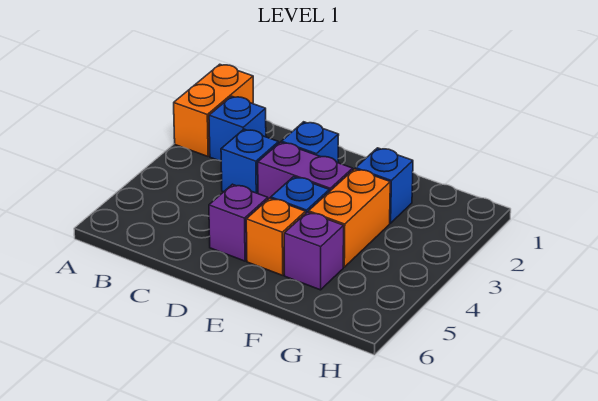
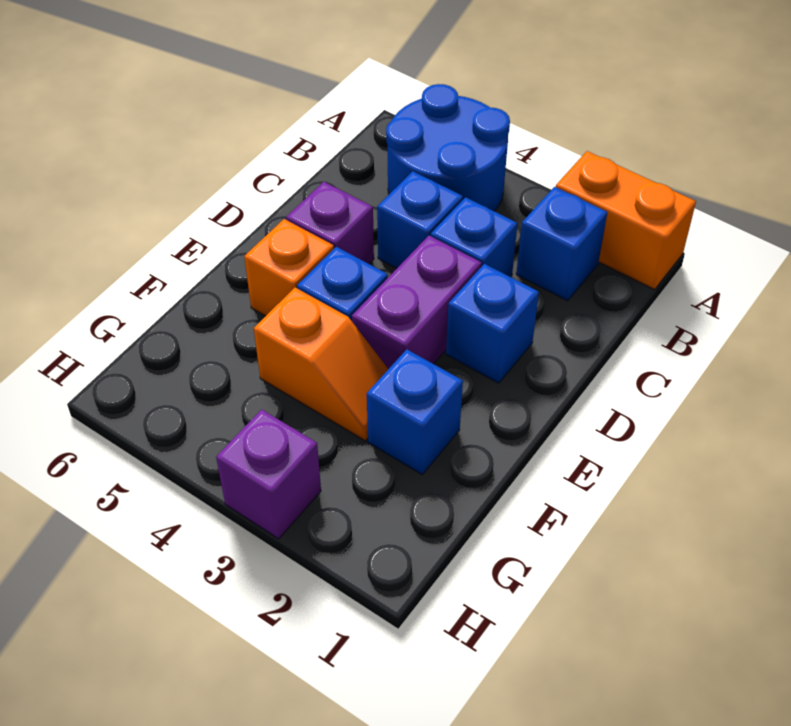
none -> blue round brick A4:B5 level 1
none -> blue brick C4 level 1
orange brick F3:F4 level 1 -> orange slope F3:F4 level 1 top 4
purple brick F5 level 1 -> purple brick H3 level 1

